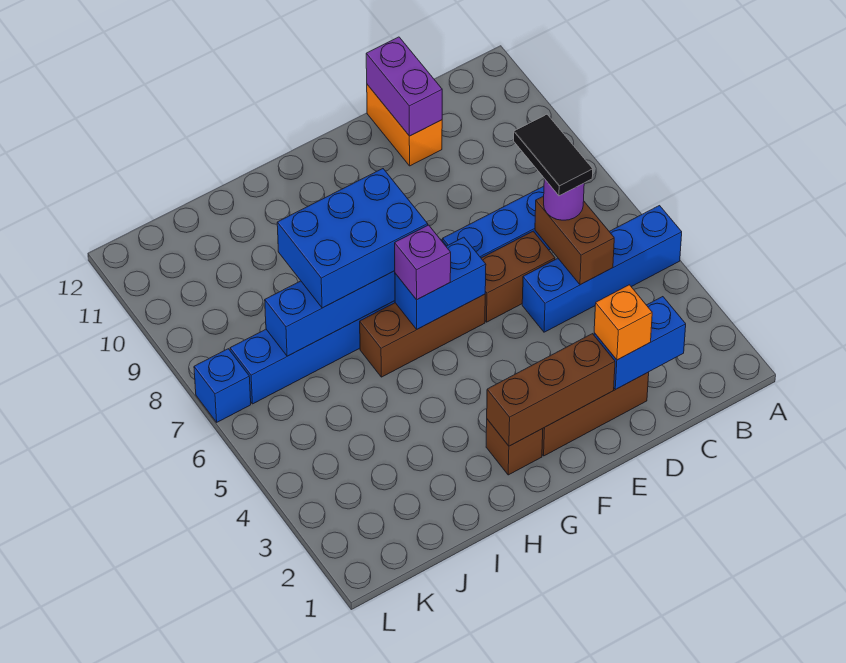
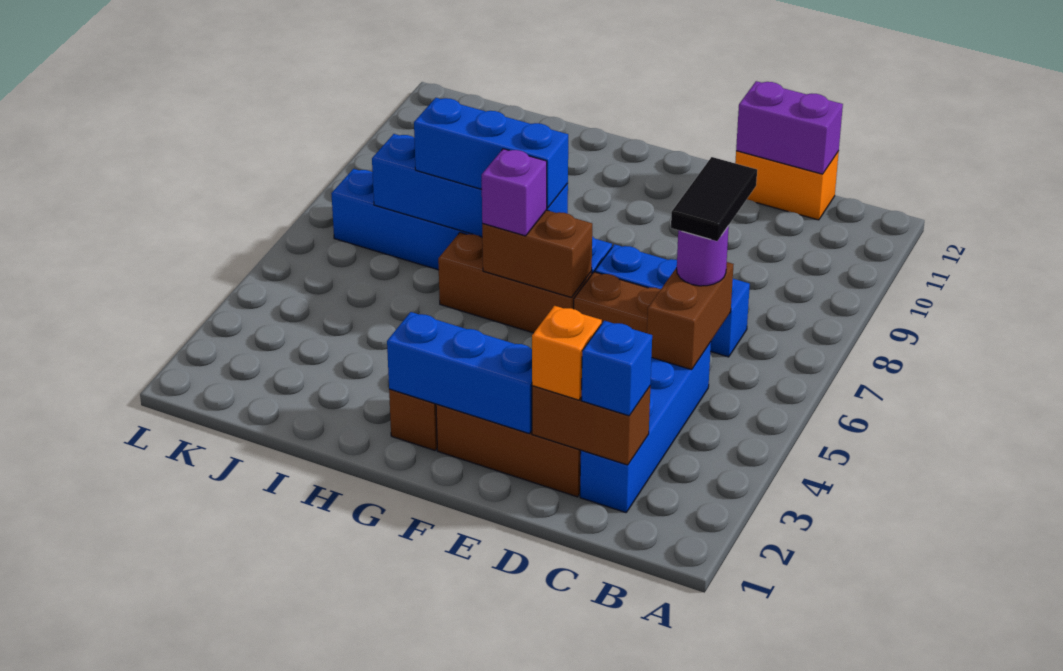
blue brick A5:D5 level 1 -> blue brick C2:C5 level 1
blue brick C2:D2 level 2 -> brown brick C2:D2 level 2
orange brick D11:D12 level 1 -> orange brick C12:D12 level 1
purple brick D11:D12 level 2 -> purple brick C12:D12 level 2
brown brick E2:G2 level 2 -> blue brick E2:G2 level 2
blue brick F6:G6 level 2 -> brown brick F6:G6 level 2
blue brick G7:I8 level 3 -> blue brick G7:I7 level 3
blue brick L7 level 1 -> blue brick C2 level 3

